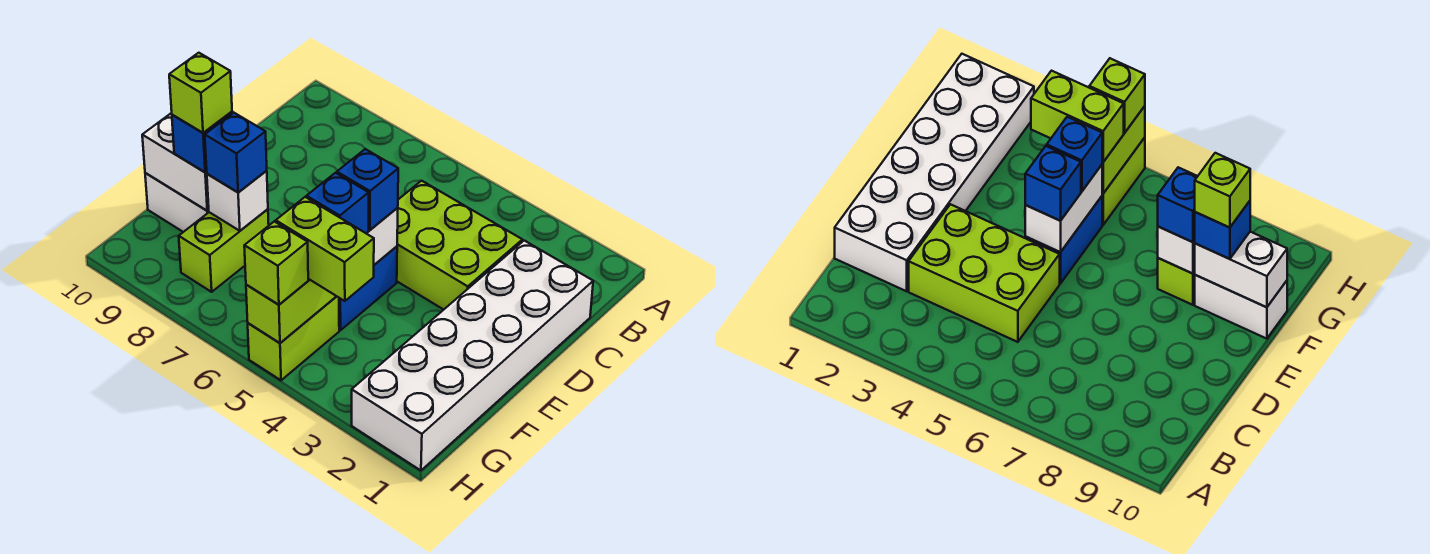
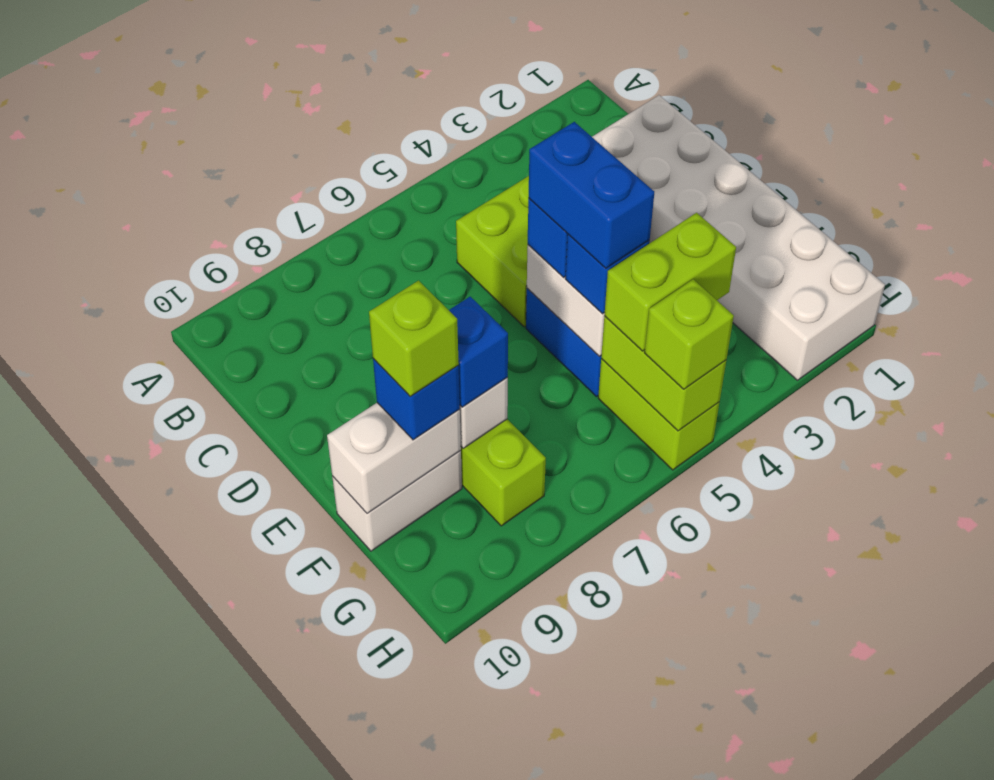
none -> blue brick E5:F5 level 4

